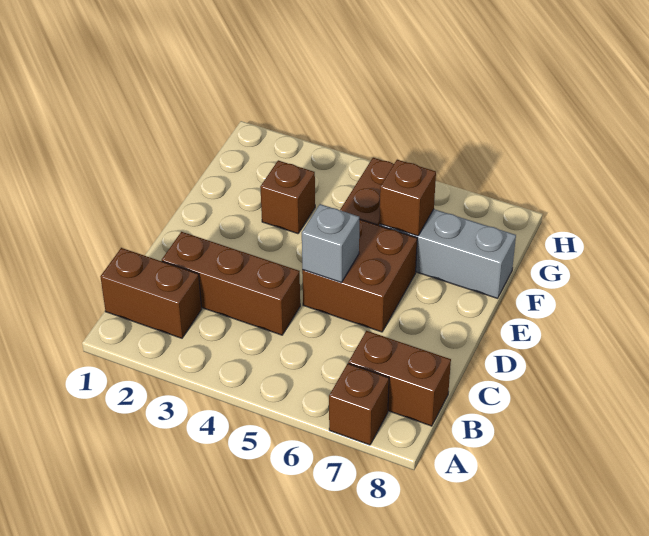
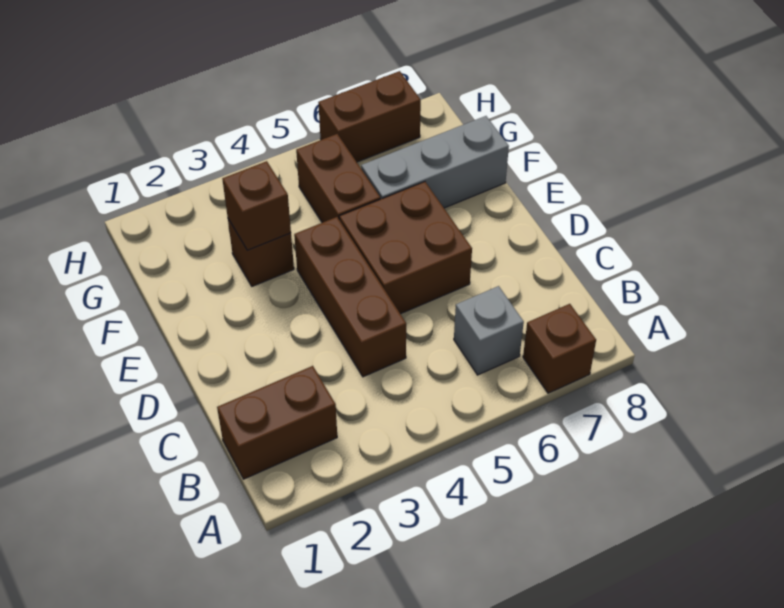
brown brick B7:B8 level 1 -> brown brick H6:H7 level 1
brown brick C2:C4 level 1 -> brown brick C4:E4 level 1
grey brick D5 level 2 -> grey brick B6 level 1
brown brick F6 level 2 -> brown brick F3 level 2

